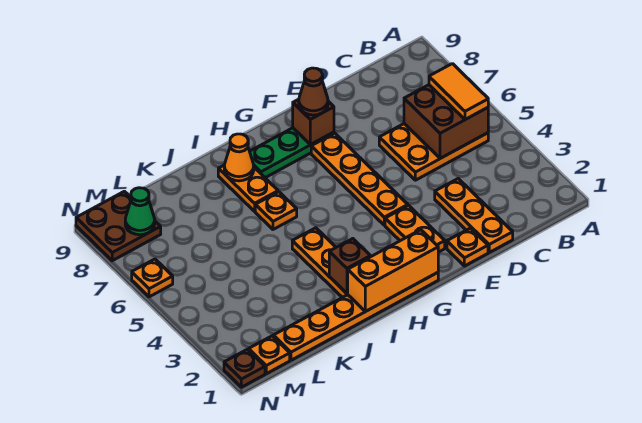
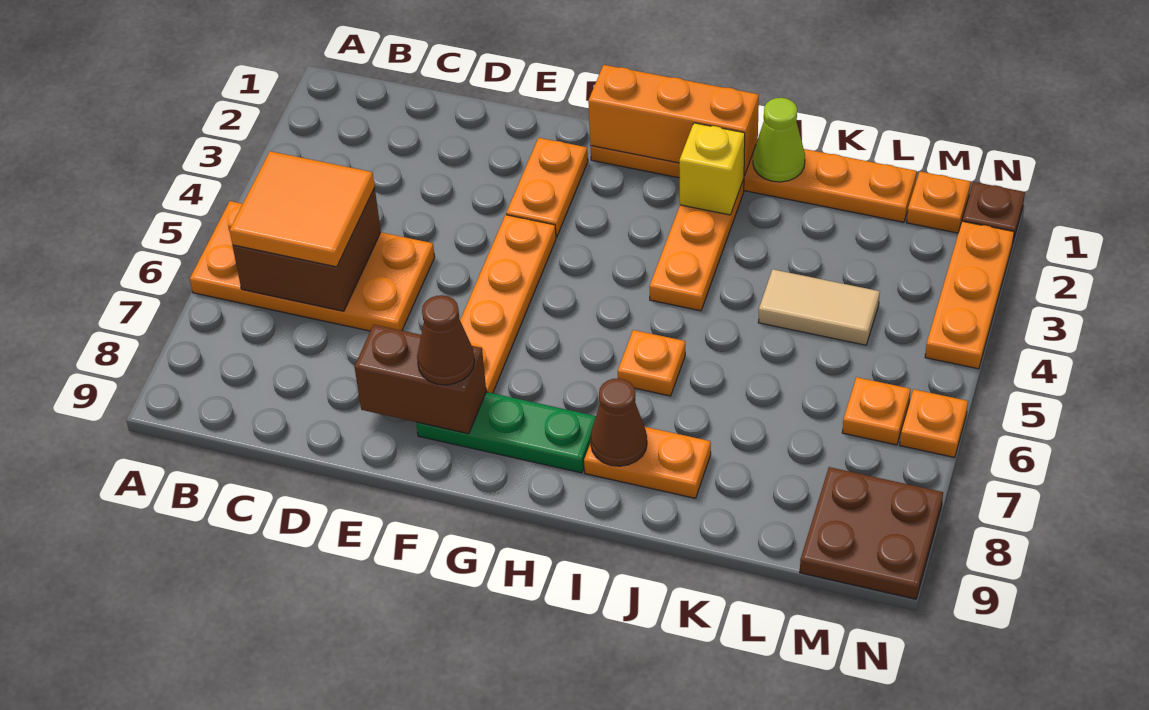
orange plate B5:D6 level 1 -> orange plate A5:D6 level 1
orange tile B5:B6 level 3 -> orange tile B5:C6 level 3
orange plate D1:D3 level 1 -> orange plate N2:N4 level 1
orange plate E1 level 1 -> orange plate M6 level 1
brown brick F8 level 2 -> brown brick E8:F8 level 2
brown brick I2 level 2 -> yellow brick I2 level 2
orange plate I7:I8 level 1 -> orange plate I8:J8 level 1
orange cone I8 level 2 -> brown cone I8 level 2
none -> lime cone J1 level 2
none -> tan tile K4:L4 level 1
green cone M8 level 2 -> none

